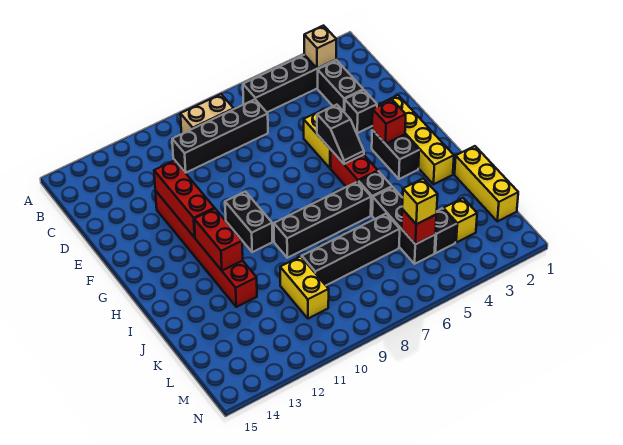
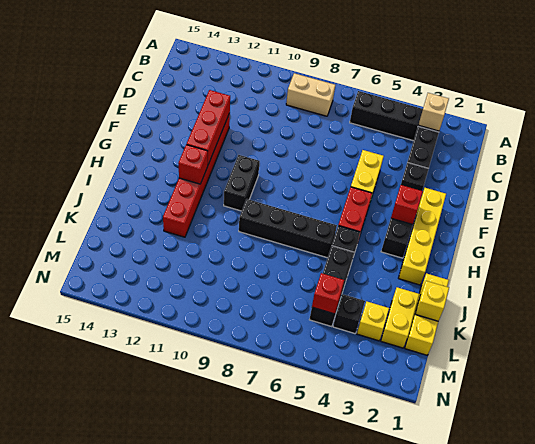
black brick C7:C10 level 1 -> none
black slope F5:G5 level 2 top F -> none
red brick H12:I12 level 2 -> red brick H12 level 2
black brick K6:K9 level 1 -> none
yellow brick K10:L10 level 1 -> yellow brick K2:L2 level 1
yellow brick L5 level 3 -> yellow brick K1 level 2

